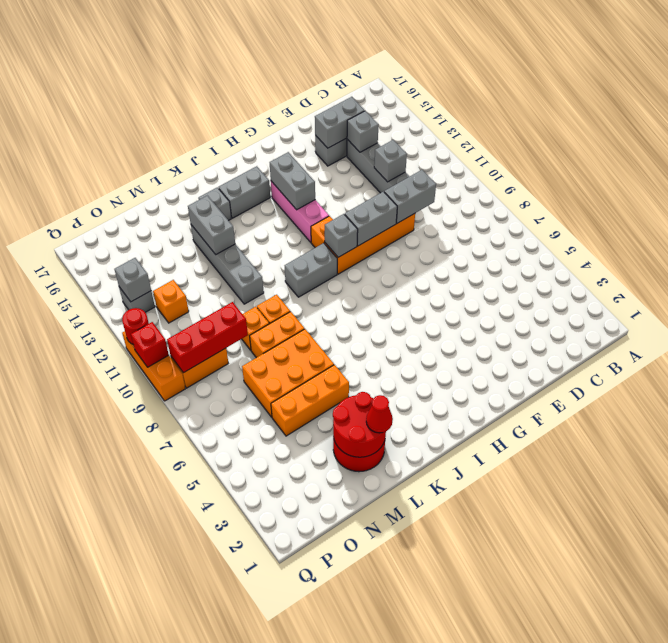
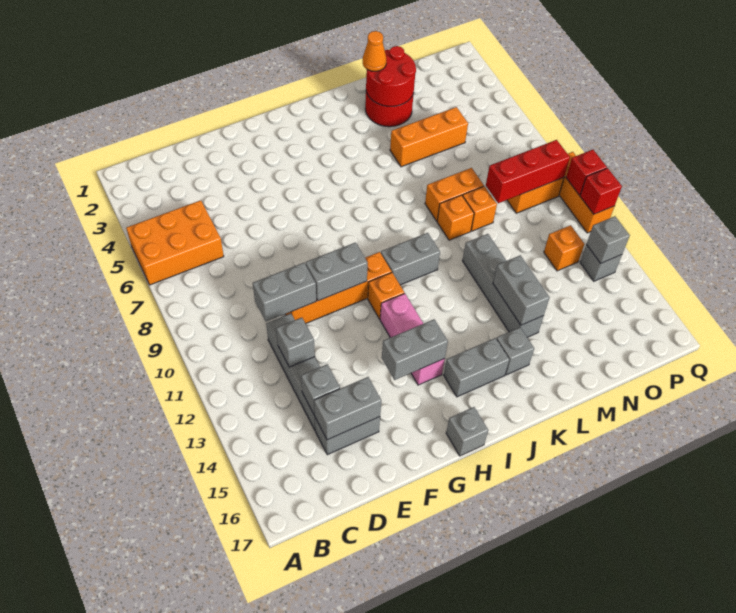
grey brick H10 level 2 -> grey brick H17 level 1
grey brick H13:H14 level 2 -> grey brick G14:H14 level 2
red cone L2 level 3 -> orange cone L2 level 3
orange brick L6:N7 level 1 -> orange brick A5:C6 level 1
red round brick Q11 level 2 -> red brick Q11 level 2

